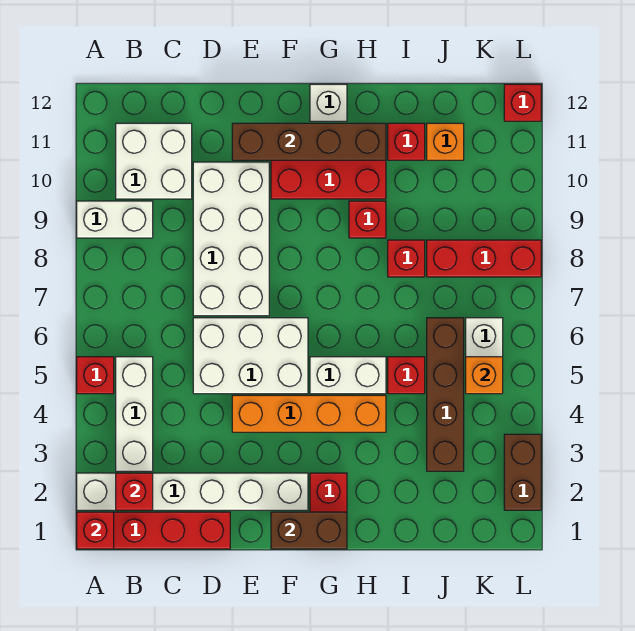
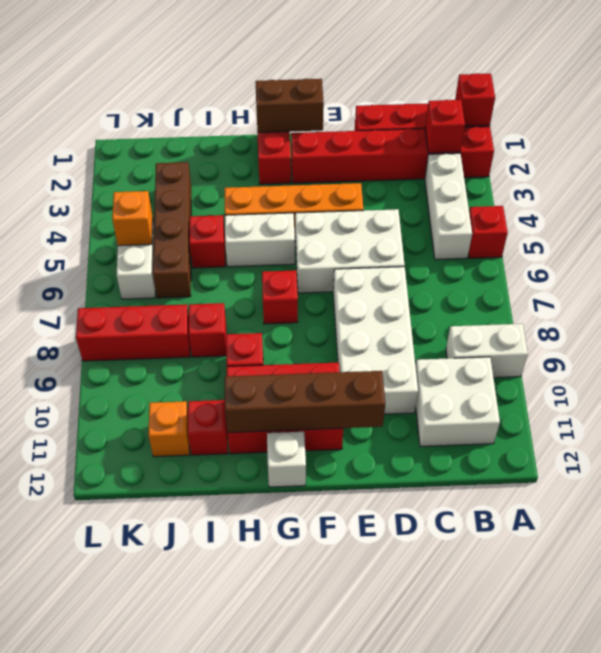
white brick A2:F2 level 1 -> red brick A2:F2 level 1
brown brick L2:L3 level 1 -> none
red brick L12 level 1 -> red brick G7 level 1

